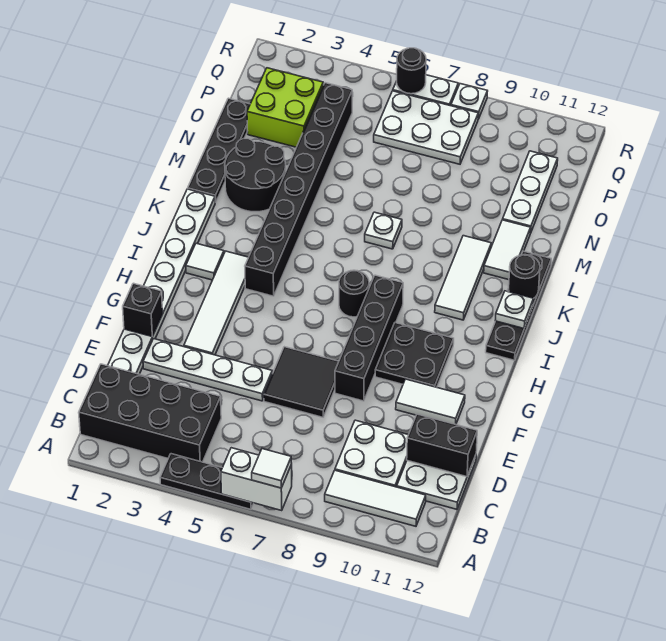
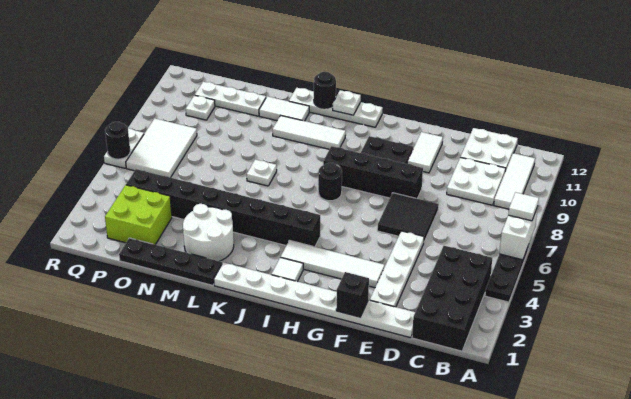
black brick D11:D12 level 2 -> none
black plate I12:L12 level 1 -> white plate I12:L12 level 1
black round brick L2:M3 level 1 -> white round brick L2:M3 level 1
white plate P6:Q8 level 1 -> white tile P6:Q8 level 1
white plate R8 level 1 -> white plate P10 level 1

